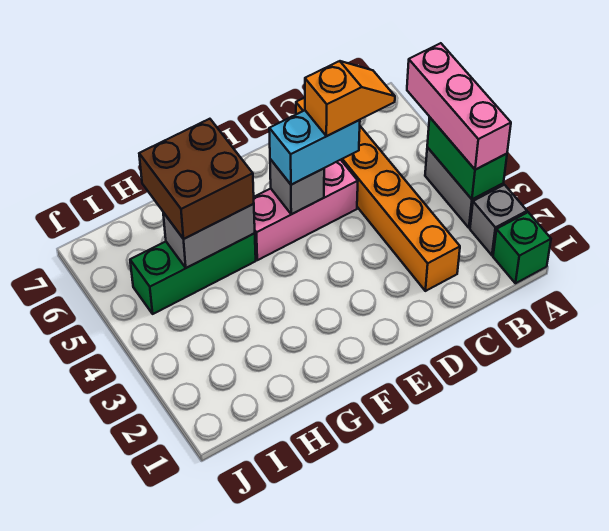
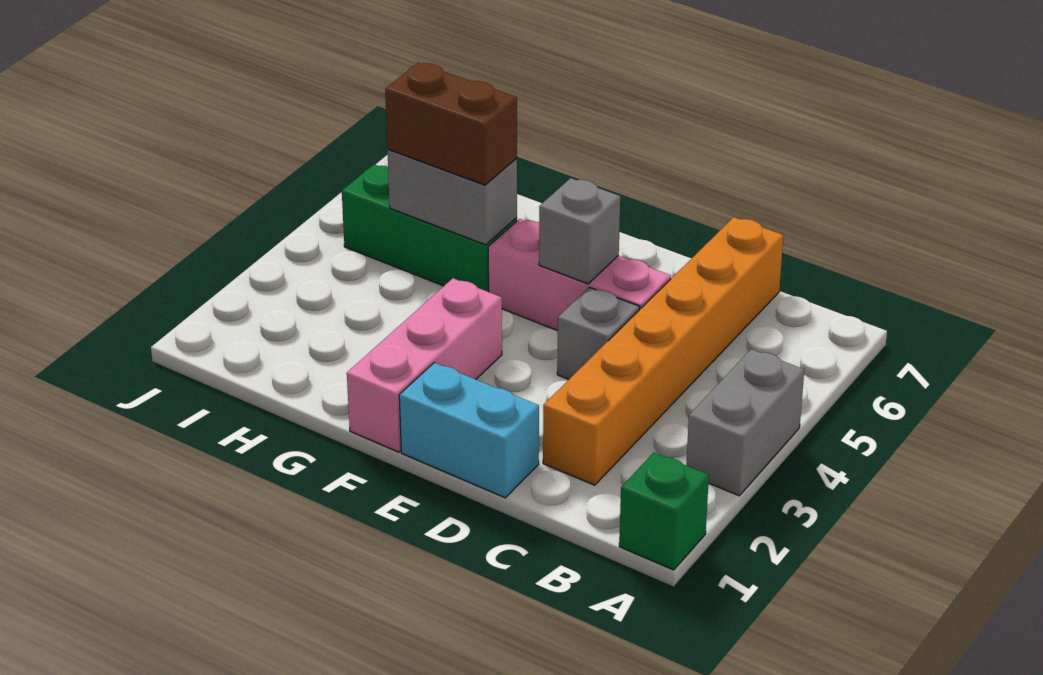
grey brick A2 level 1 -> grey brick D4 level 1
green brick A3:A4 level 2 -> none
pink brick A3:A5 level 3 -> pink brick F1:F3 level 1
orange slope C5:D5 level 4 top D -> none
cyan brick D5:E5 level 3 -> cyan brick D1:E1 level 1
brown brick G5:H6 level 3 -> brown brick G5:H5 level 3

